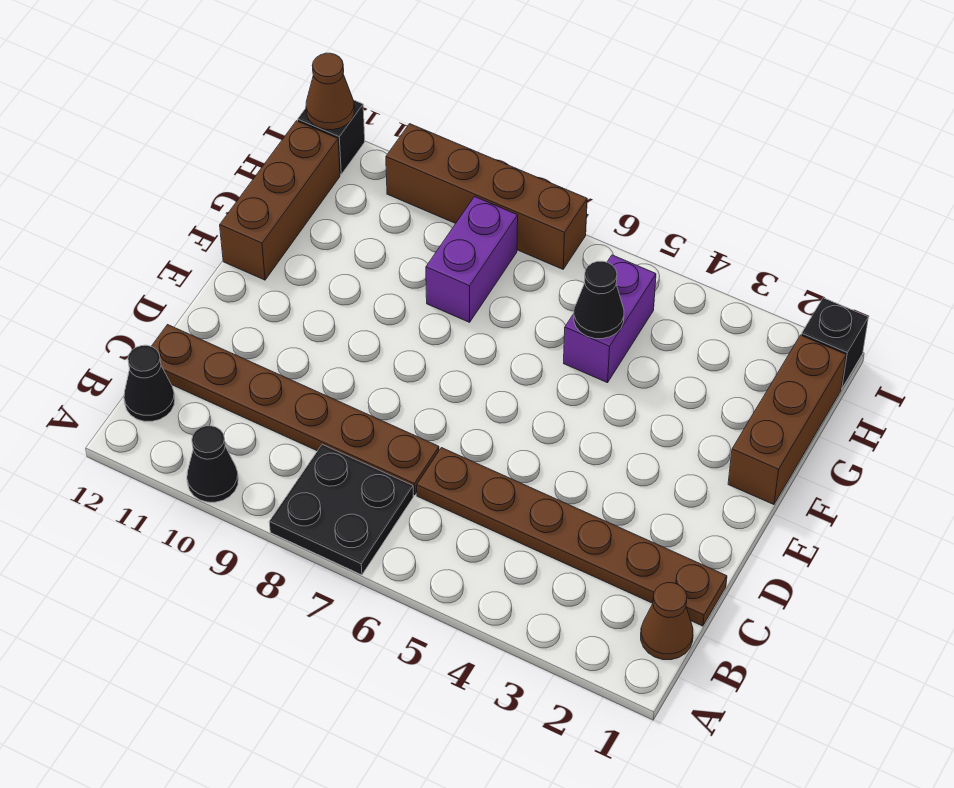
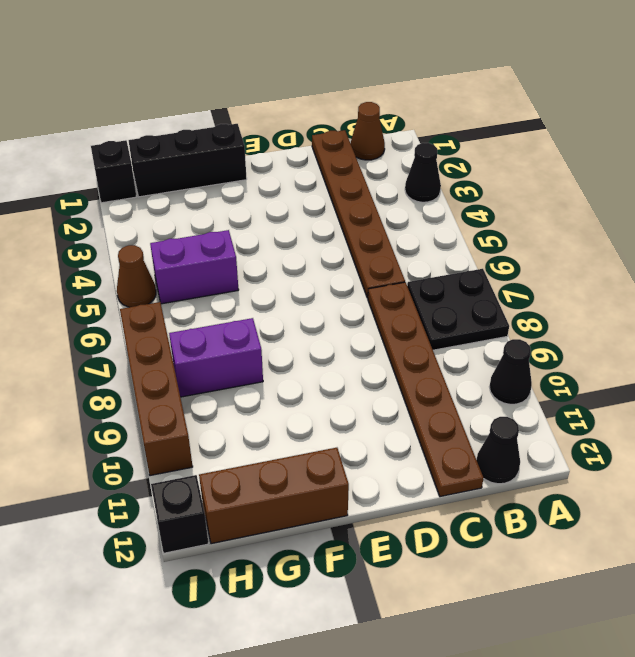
brown brick F1:H1 level 1 -> black brick F1:H1 level 1
black cone G5 level 2 -> black cone A3 level 1
brown cone I12 level 2 -> brown cone I5 level 1

